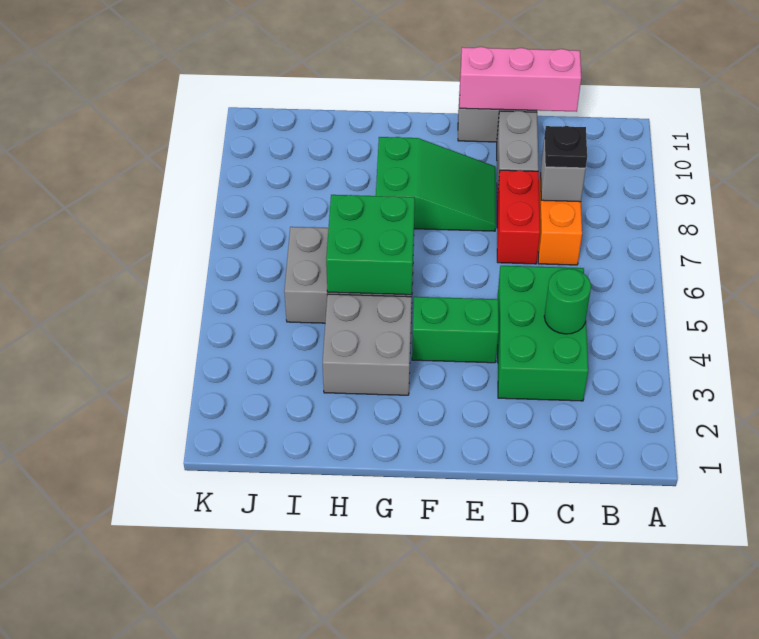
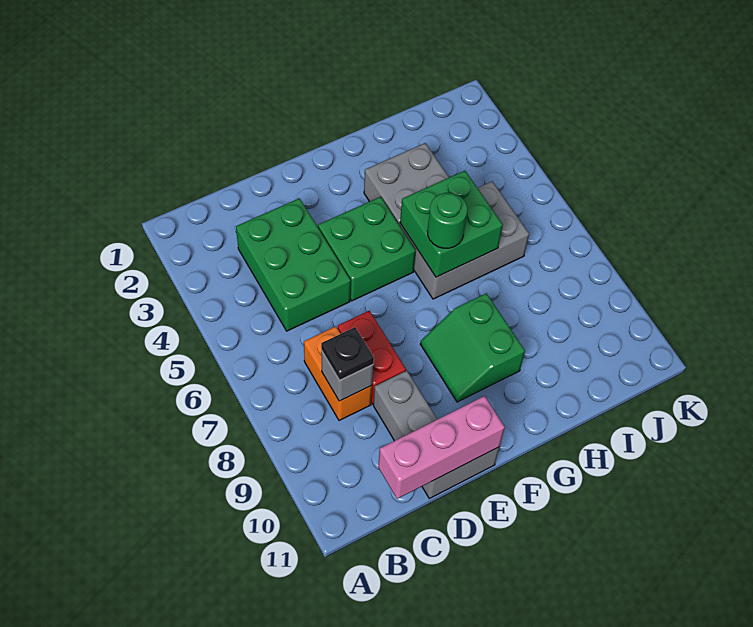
green round brick C4 level 2 -> green round brick G6 level 3
green brick E4:F4 level 1 -> green brick E4:F5 level 1
green slope E8:G9 level 1 top G -> green slope F8:G9 level 1 top G

